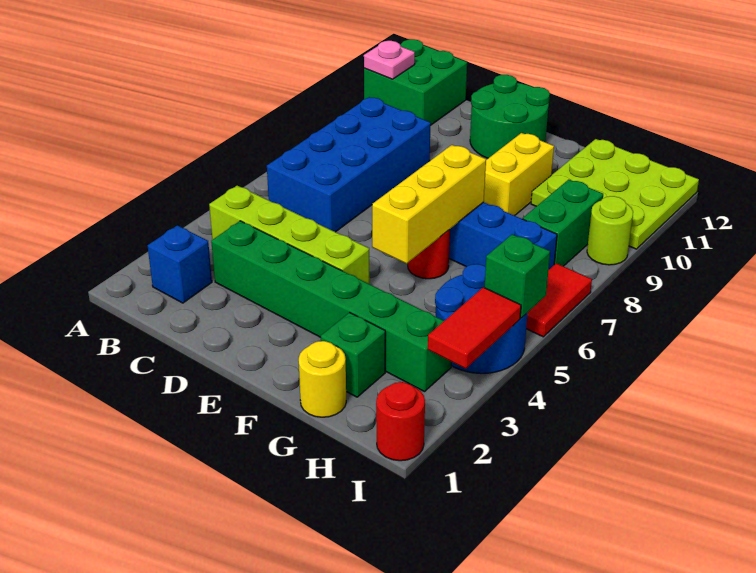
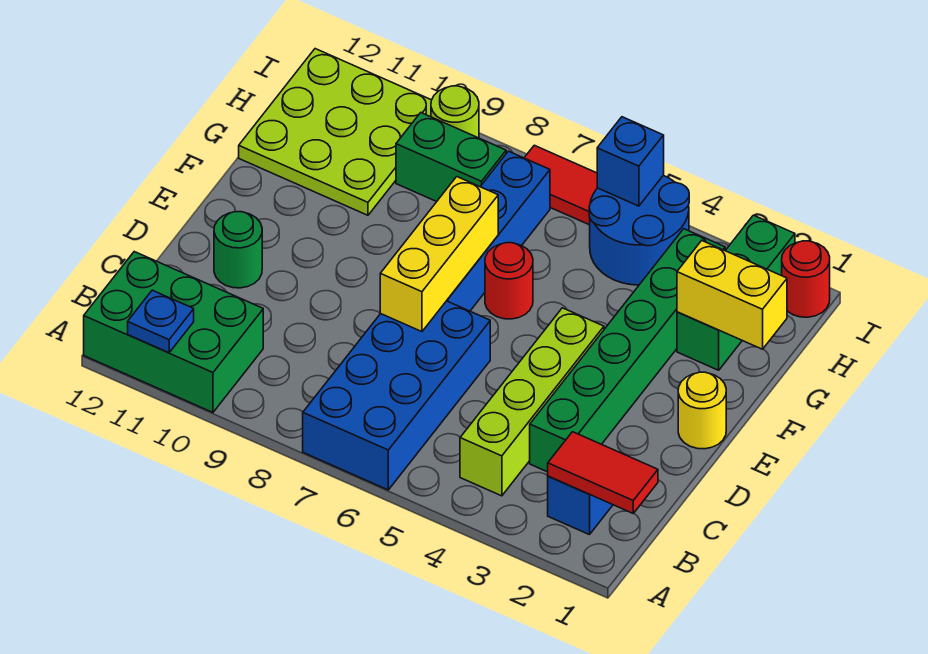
green brick A11:B12 level 1 -> green brick A10:B12 level 1
pink plate A11 level 2 -> blue plate A11 level 2
blue brick B6:C9 level 1 -> blue brick A6:D7 level 1
green round brick D11:E12 level 1 -> green round brick D11 level 1
yellow brick F5:F7 level 2 -> yellow brick D7:F7 level 2
yellow brick F9:F10 level 1 -> yellow brick G1:G2 level 2
yellow round brick G1 level 1 -> yellow round brick E1 level 1
green brick G2 level 1 -> green brick G2:I2 level 1
red tile I3:I4 level 2 -> red tile B1:B2 level 2
green brick I5 level 2 -> blue brick I5 level 2

